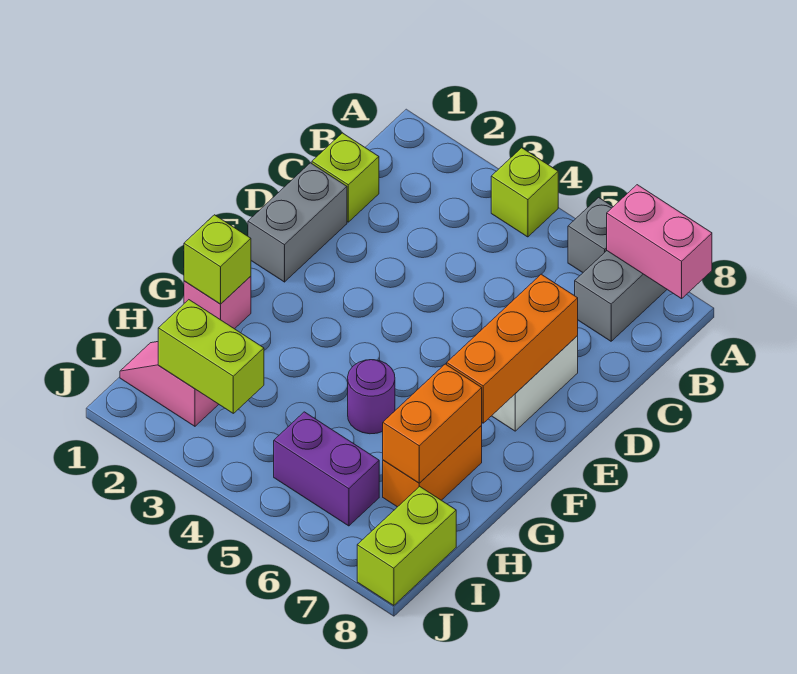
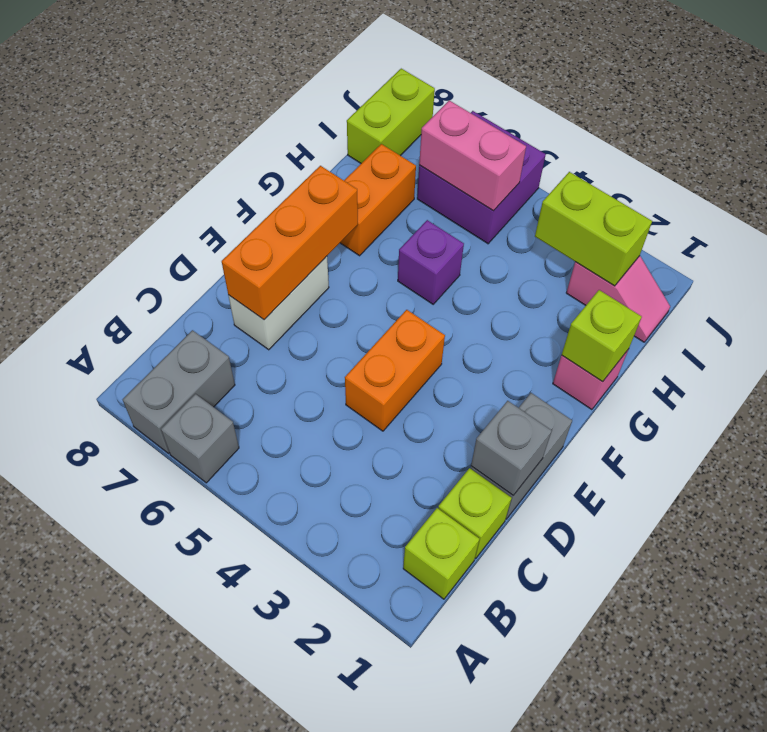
lime brick A4 level 1 -> lime brick B1 level 1
pink brick A7:A8 level 2 -> pink brick I5:I6 level 2
none -> grey brick D1 level 2
purple round brick G5 level 1 -> purple brick G5 level 1
orange brick G7:H7 level 2 -> orange brick D4:E4 level 1
purple brick I5:I6 level 1 -> purple brick I5:J6 level 1

